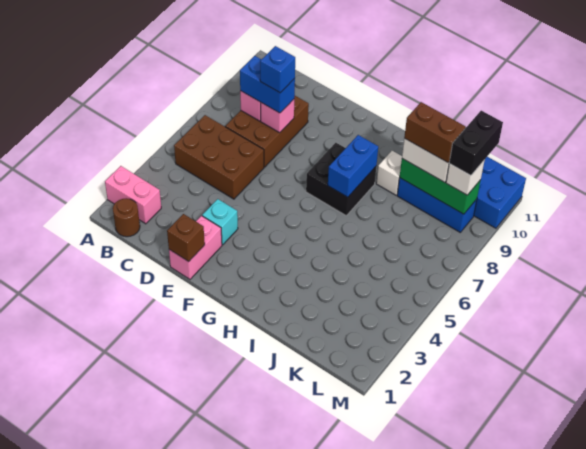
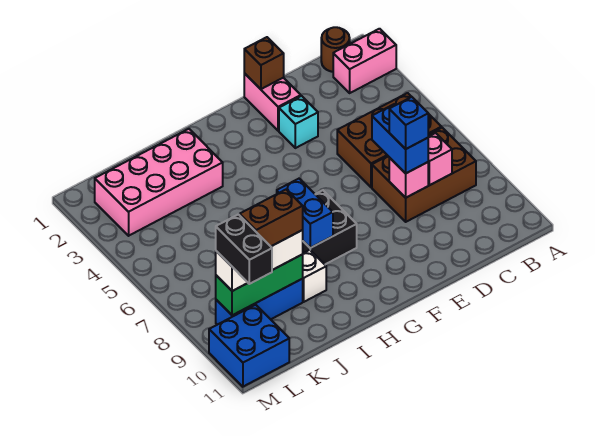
brown brick C7:D9 level 1 -> brown brick B7:D8 level 1
blue brick C8:D8 level 3 -> blue brick D7:D8 level 3
none -> pink brick I2:L3 level 1

